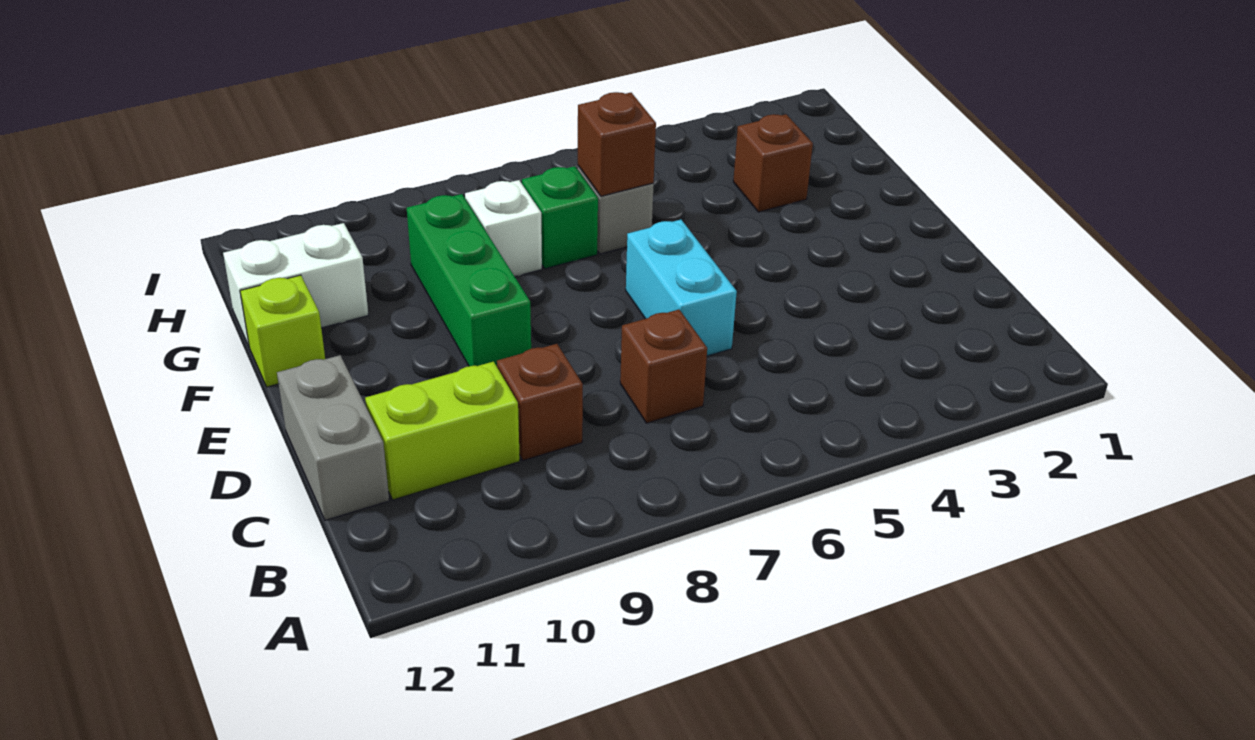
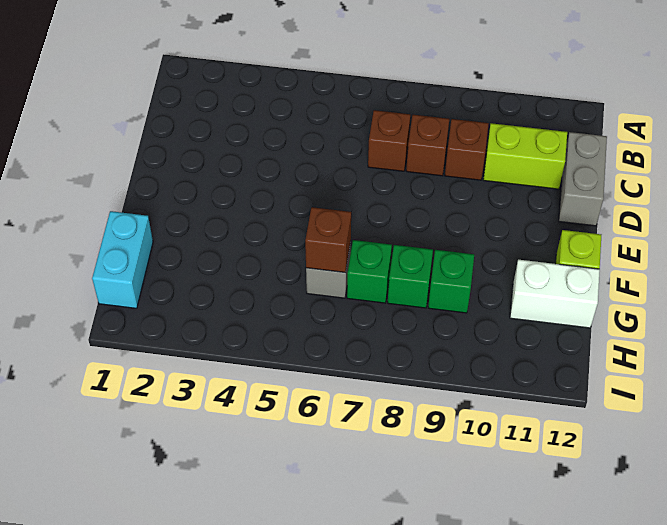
cyan brick D6:E6 level 1 -> cyan brick G1:H1 level 1
green brick E9:G9 level 1 -> green brick G9 level 1
brown brick G3 level 1 -> brown brick C8 level 1
white brick G8 level 1 -> green brick G8 level 1

